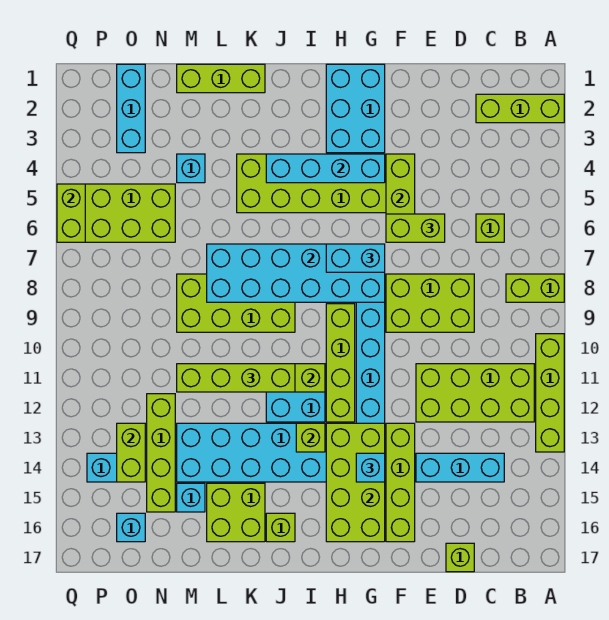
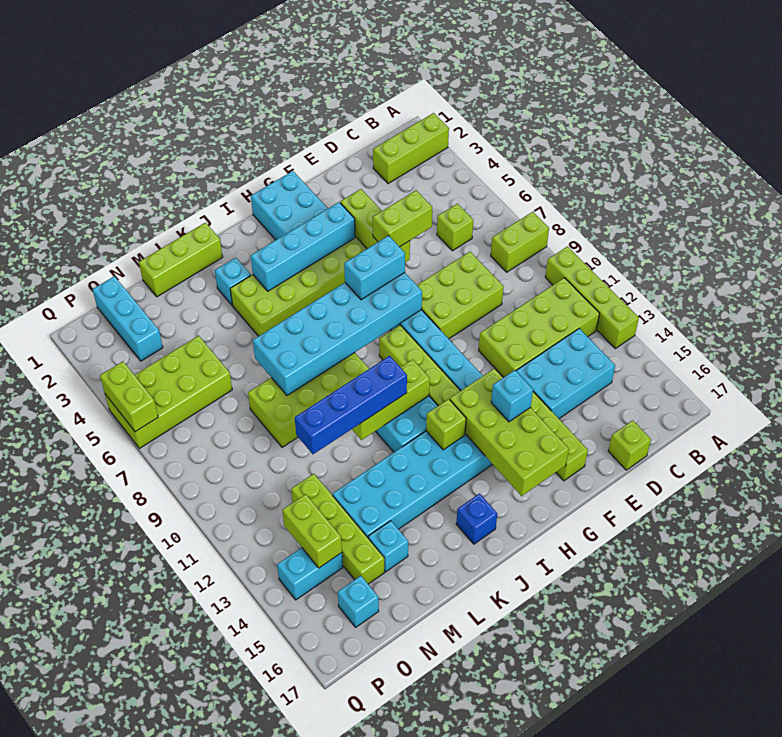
cyan brick C14:E14 level 1 -> cyan brick C13:E14 level 1
lime brick J11:M11 level 3 -> blue brick J11:M11 level 3
lime brick J16 level 1 -> blue brick J16 level 1
lime brick K15:L16 level 1 -> none
cyan brick M4 level 1 -> cyan brick K3 level 1

